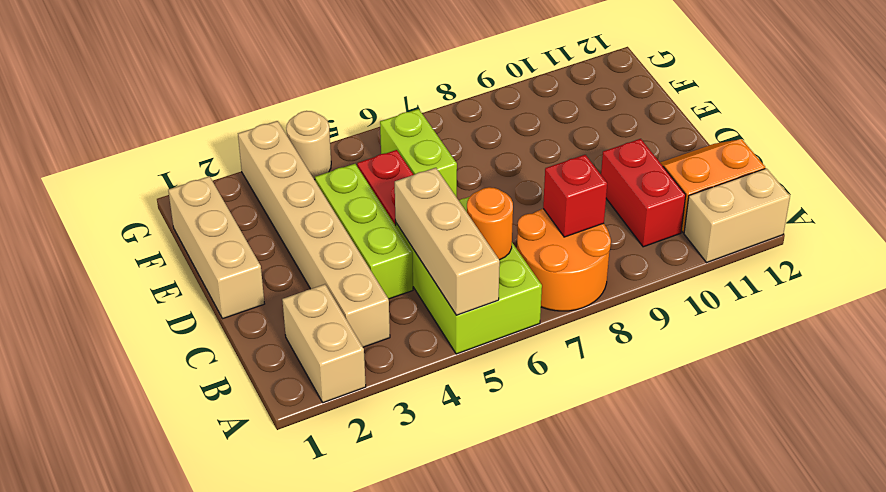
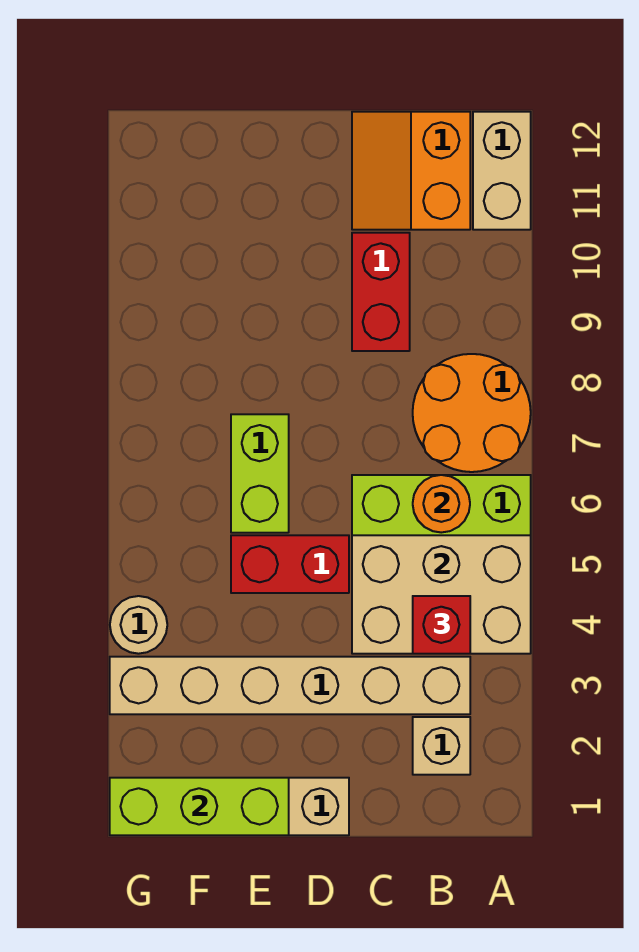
tan brick A2:B2 level 1 -> tan brick B2 level 1
tan brick A5:C5 level 2 -> tan brick A4:C5 level 2
red brick B8 level 2 -> red brick B4 level 3
red brick B10:C10 level 1 -> red brick C9:C10 level 1
lime brick C4:E4 level 1 -> lime brick E1:G1 level 2
lime brick E6:F6 level 1 -> lime brick E6:E7 level 1

